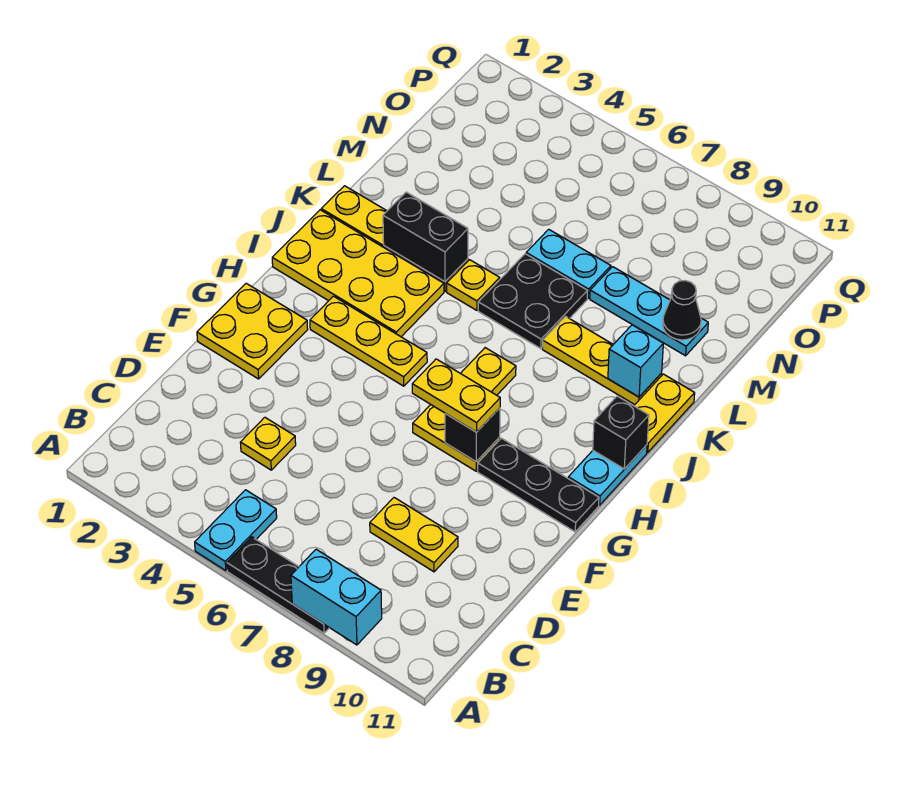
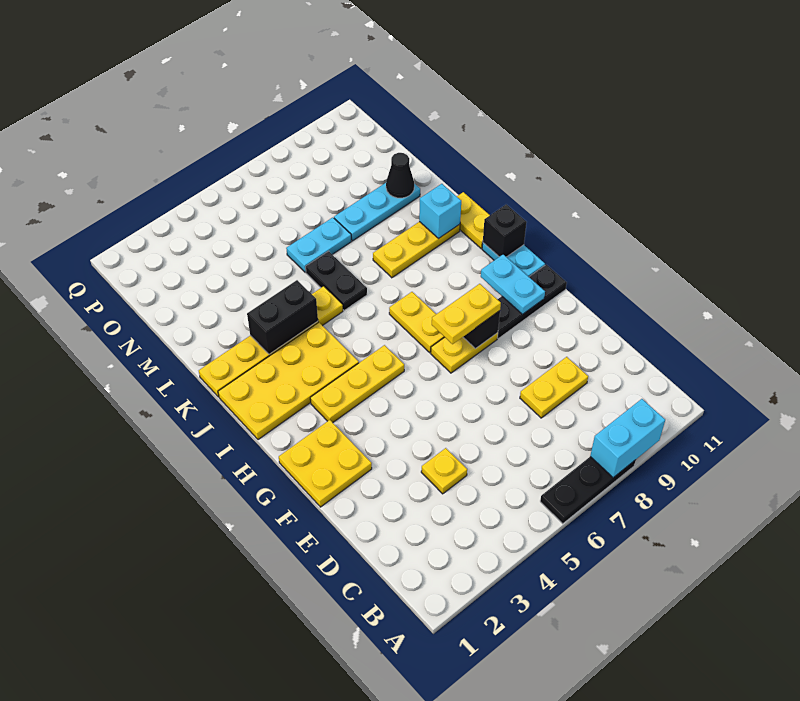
cyan plate A5:B5 level 1 -> cyan plate G10:H10 level 2
black plate K6:L7 level 1 -> black plate K6:L6 level 1

